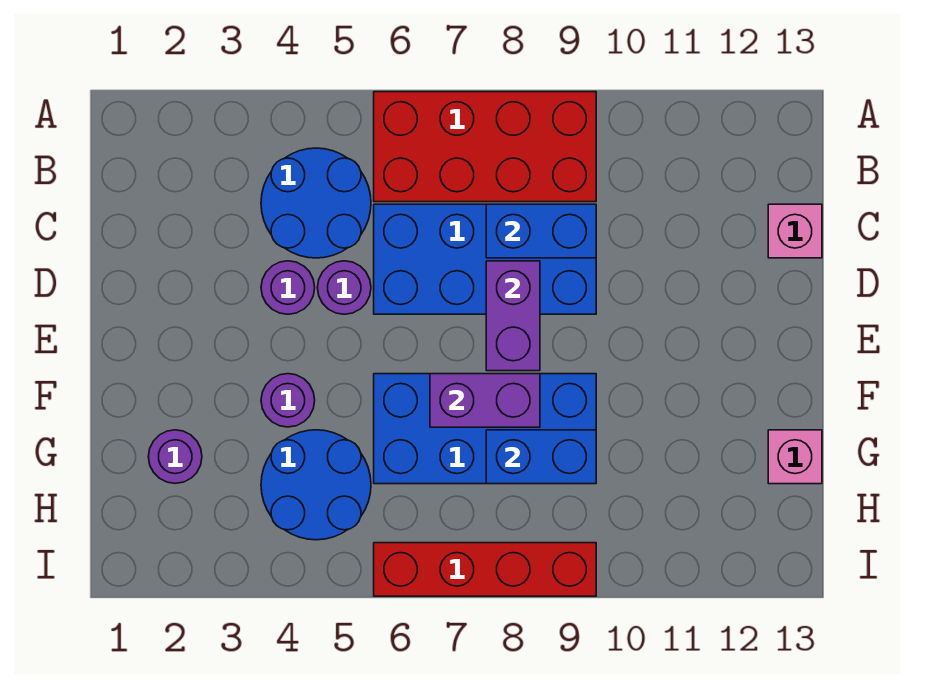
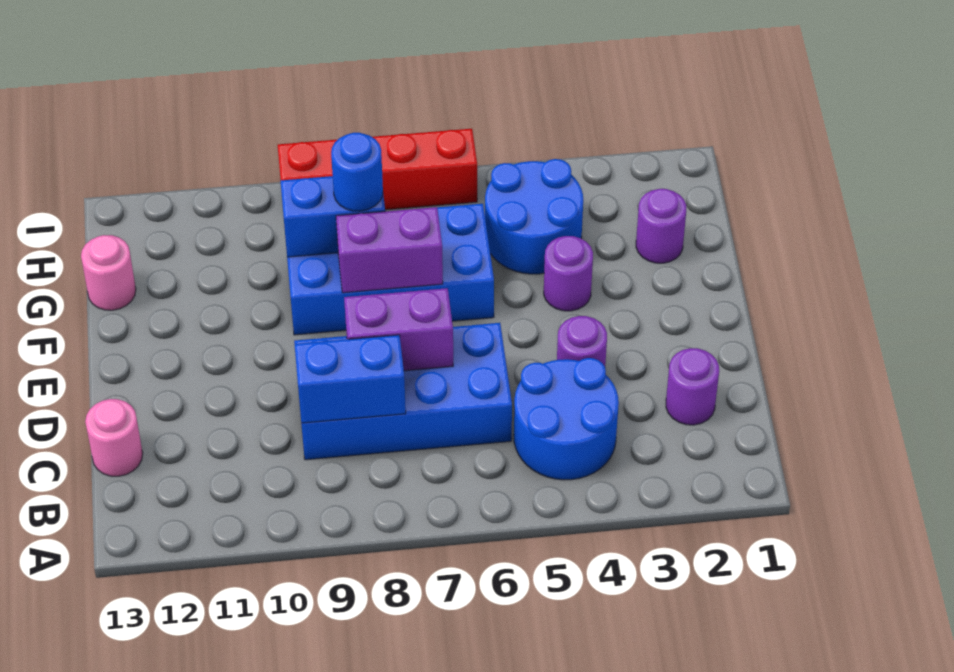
red brick A6:B9 level 1 -> none
pink brick C13 level 1 -> pink round brick C13 level 1
purple round brick D5 level 1 -> purple round brick C2 level 1
purple brick D8:E8 level 2 -> purple brick D7:D8 level 2
none -> blue round brick G8 level 3
pink brick G13 level 1 -> pink round brick G13 level 1

